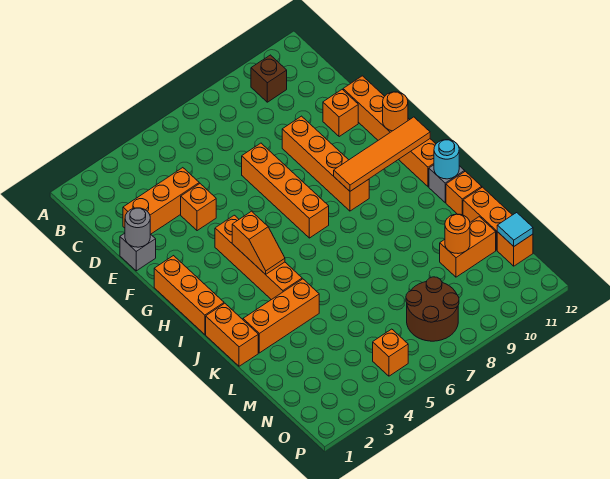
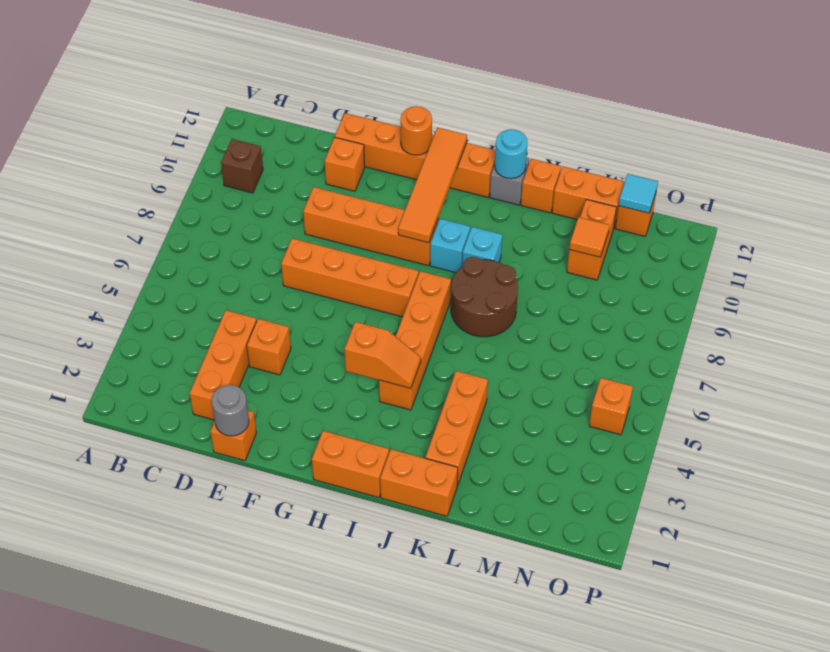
grey brick E1 level 1 -> orange brick E1 level 1
orange brick G1:I1 level 1 -> orange brick H1:I1 level 1
orange brick G4:J4 level 1 -> orange brick I4:I7 level 1
none -> cyan brick I9 level 1
none -> cyan brick J9 level 1
orange round brick M10 level 2 -> orange tile M10 level 2
brown round brick N7:O8 level 1 -> brown round brick J7:K8 level 1

